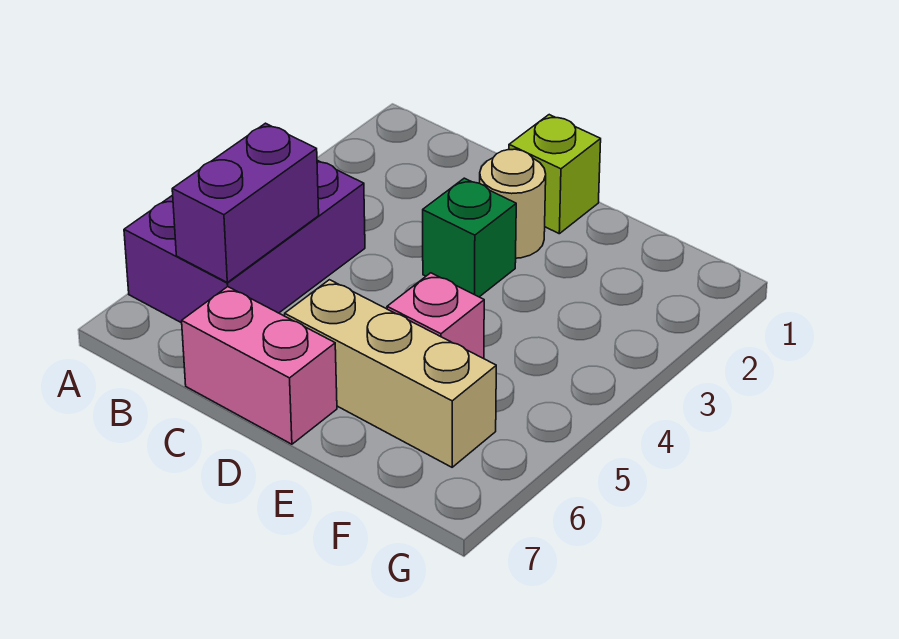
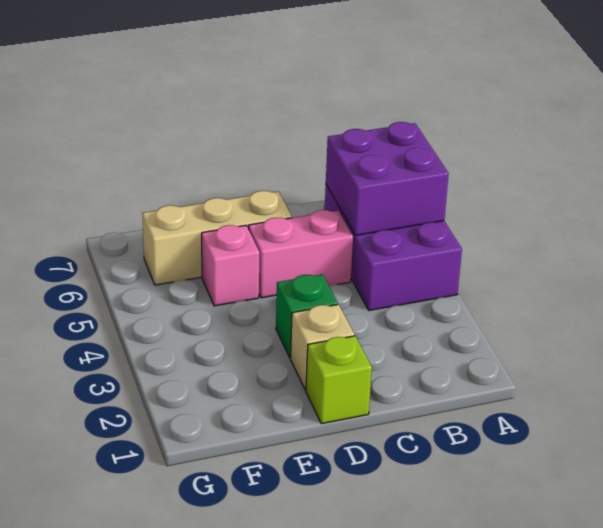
purple brick B5:B6 level 2 -> purple brick A5:B6 level 2
pink brick C7:D7 level 1 -> pink brick C5:D5 level 1
tan round brick D2 level 1 -> tan brick D2 level 1

